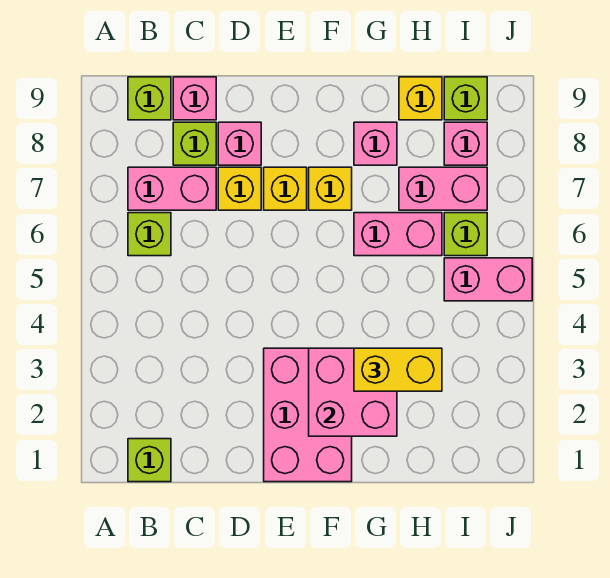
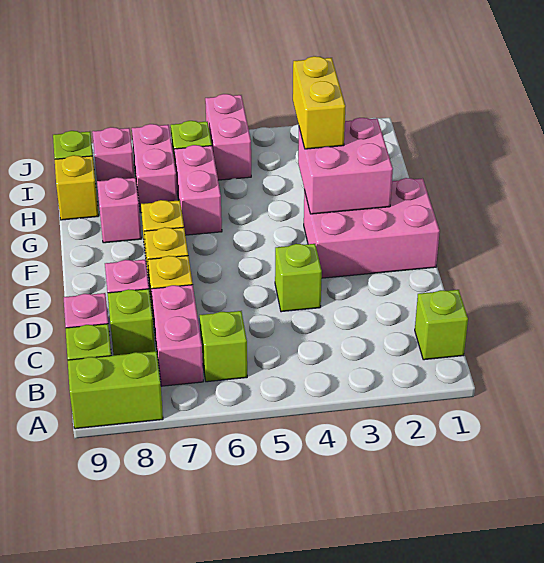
none -> lime brick A8:A9 level 1
none -> lime brick D4 level 1

